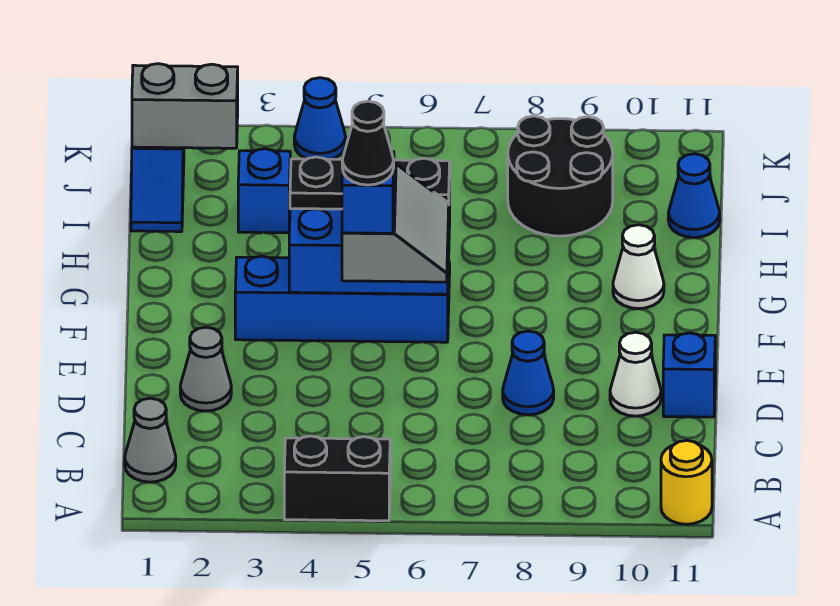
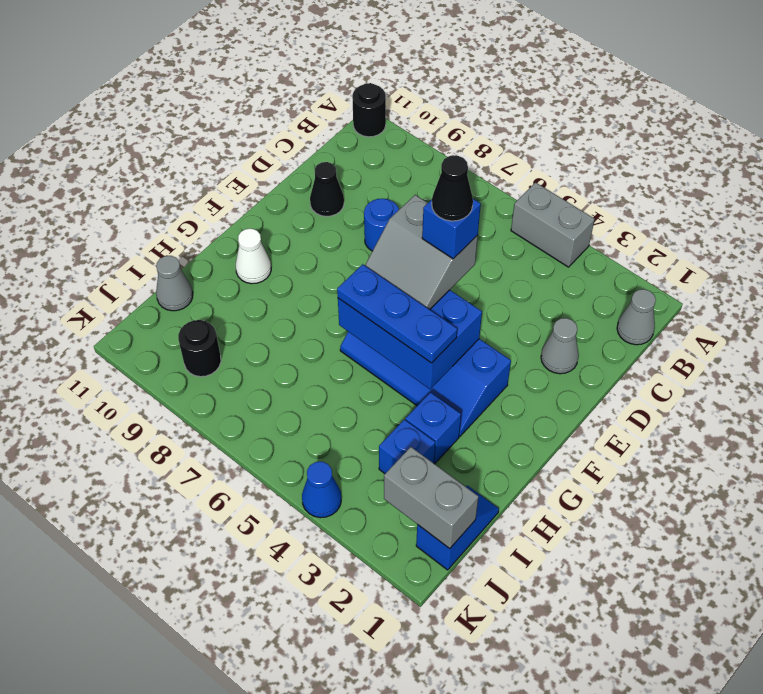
black brick A4:A5 level 1 -> grey brick A4:A5 level 1
yellow round brick A11 level 1 -> black round brick A11 level 1
blue cone D8 level 1 -> blue round brick D8 level 1
white cone D10 level 1 -> black cone D10 level 1
blue brick D11 level 1 -> blue brick H3 level 1
grey slope E5:F6 level 3 top 5 -> grey slope E5:F6 level 3 top E
black plate G4:G6 level 3 -> blue plate G4:G6 level 3
black round brick I8:J9 level 1 -> black round brick J9 level 1
blue cone I11 level 1 -> grey cone I11 level 1

